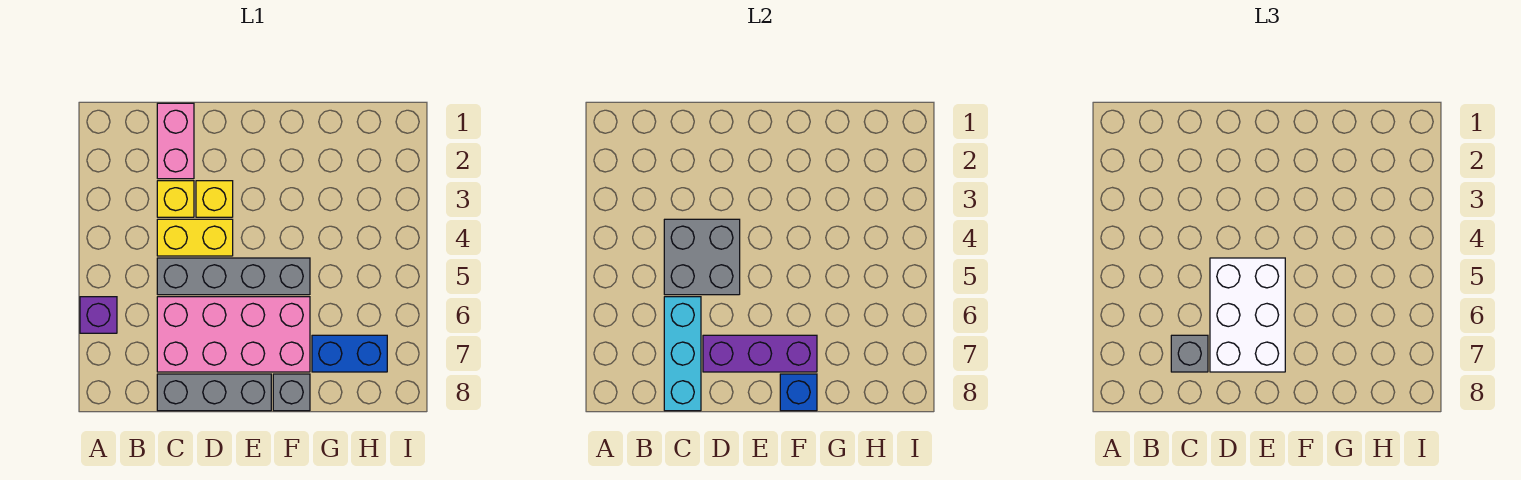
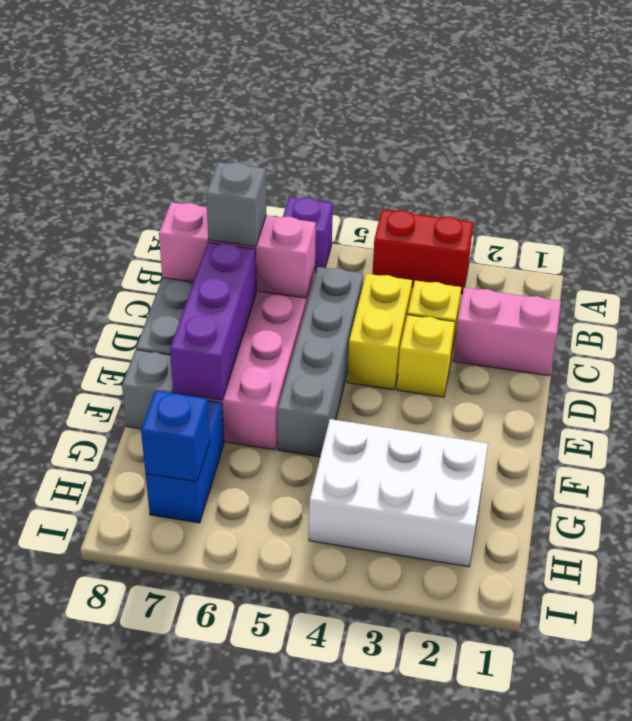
none -> red brick A3:A4 level 1
grey brick C4:D5 level 2 -> none
cyan brick C6:C8 level 2 -> pink brick C6:C8 level 2
white brick D5:E7 level 3 -> white brick G2:H4 level 1
blue brick F8 level 2 -> blue brick H7 level 2

